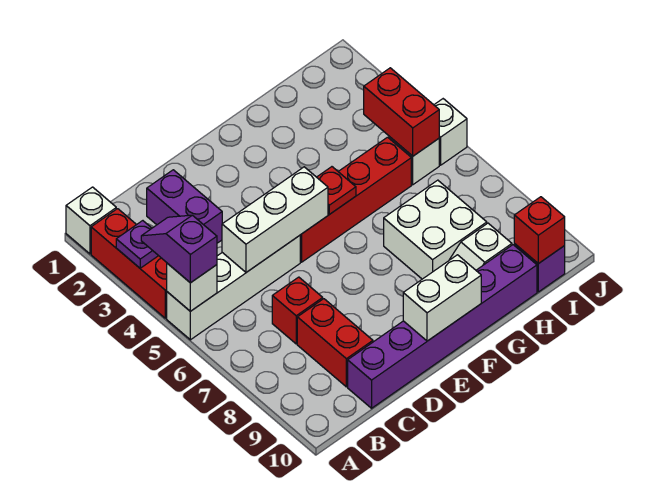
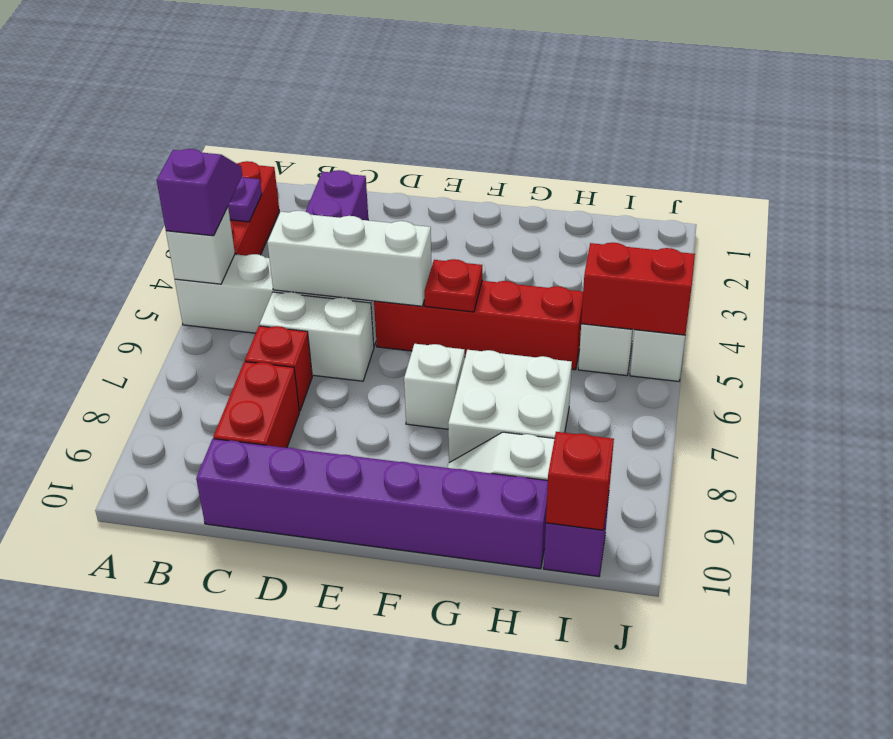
white brick A1 level 1 -> white brick F7 level 1
white brick E10:F10 level 2 -> white brick C6:D6 level 1
red brick I4:I5 level 2 -> red brick I5:J5 level 2

